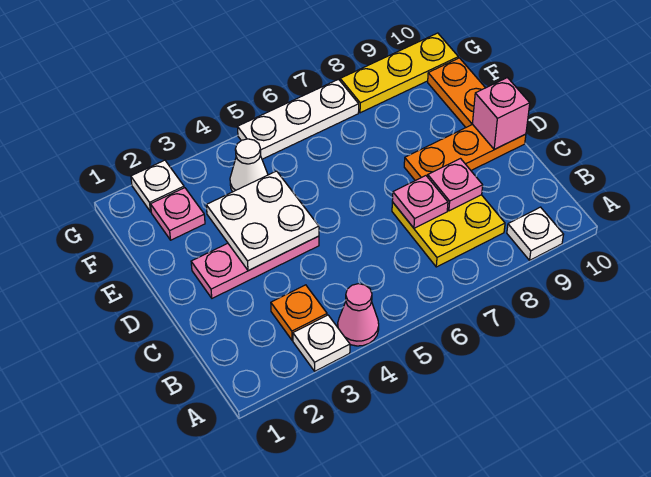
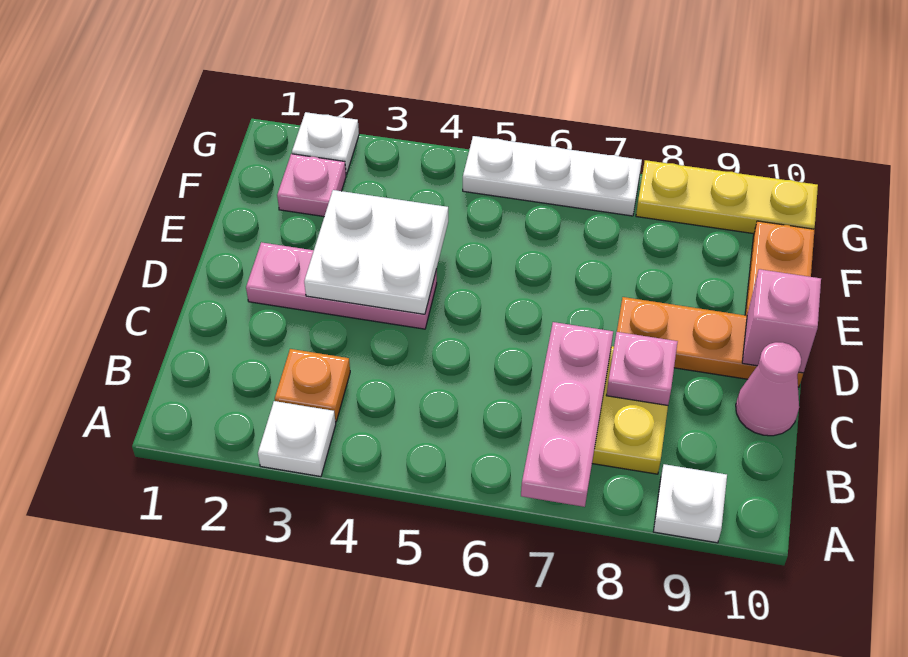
pink cone A4 level 1 -> pink cone C10 level 1
pink plate C7 level 2 -> pink plate A7:C7 level 2
white cone F4 level 1 -> none

